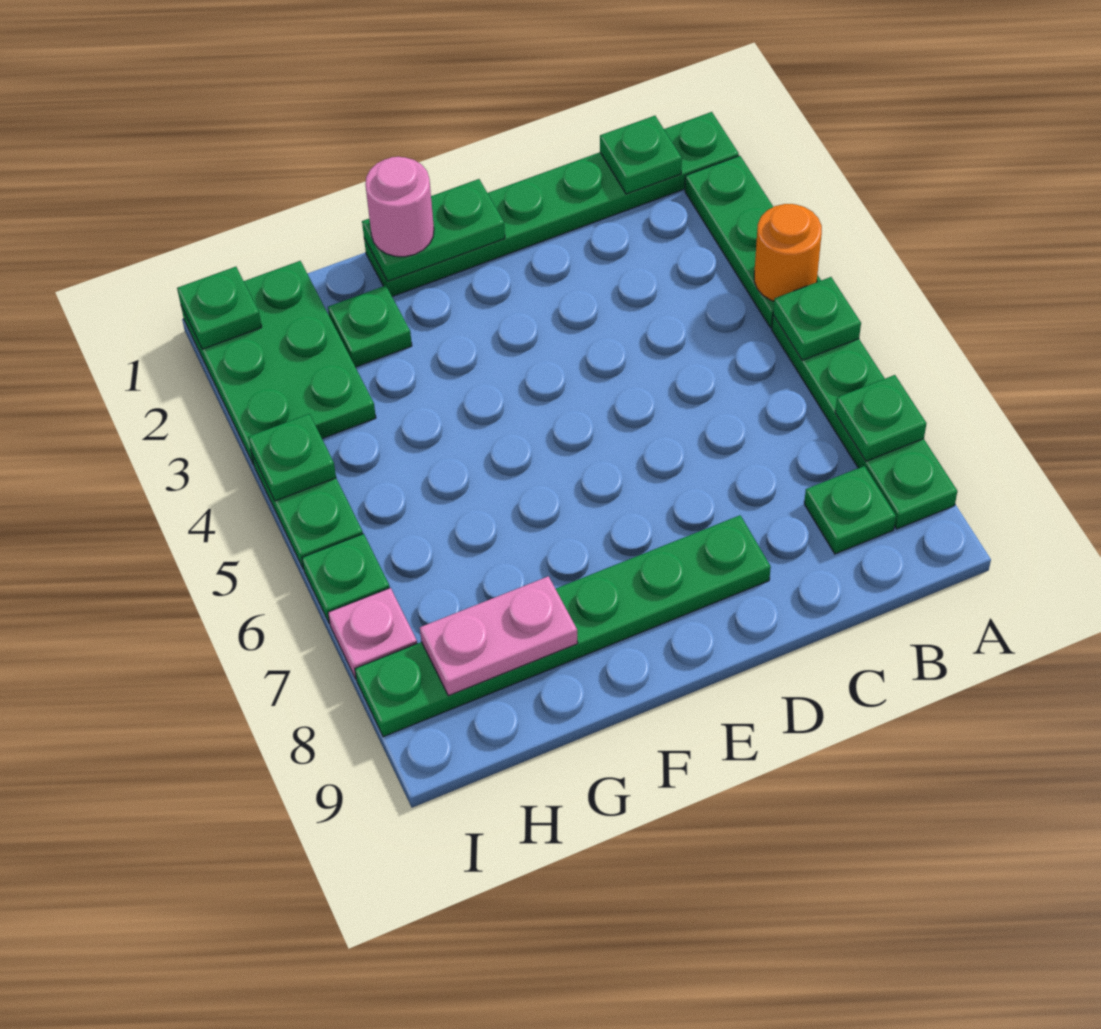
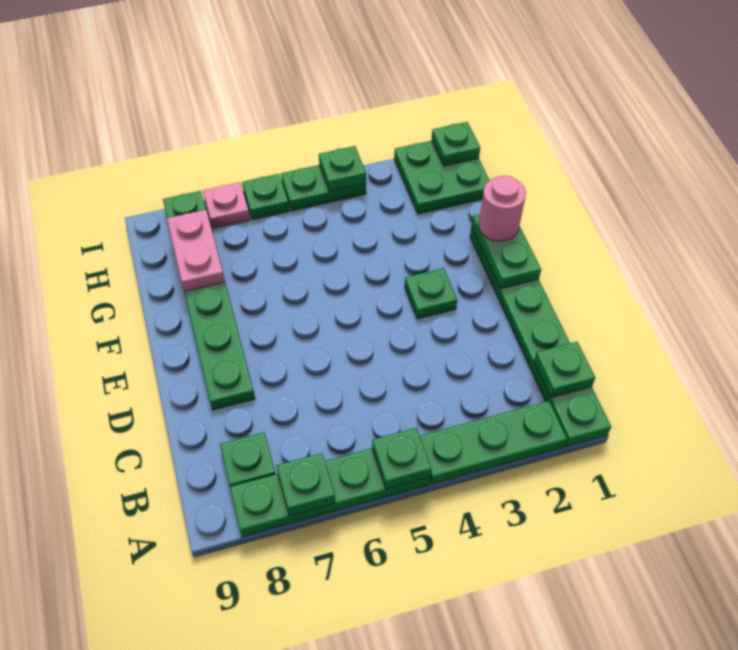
orange round brick A4 level 2 -> none
green plate G2 level 1 -> green plate E3 level 1
green plate H1:I3 level 1 -> green plate H1:I2 level 1

